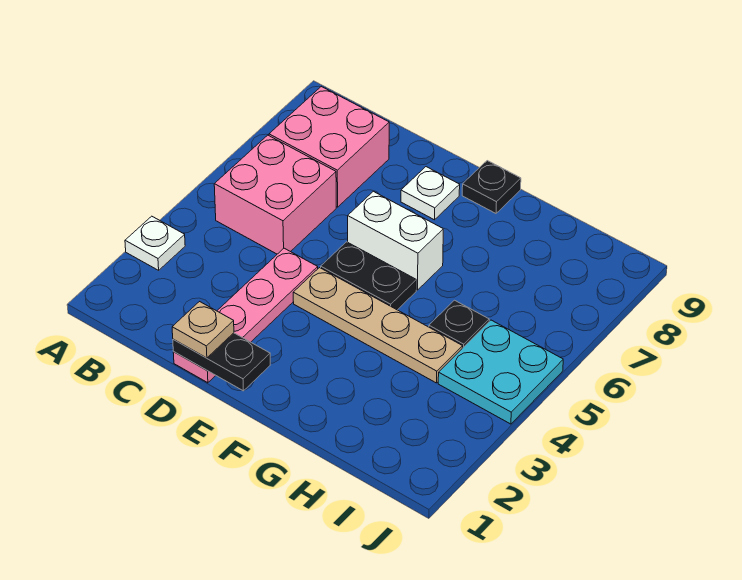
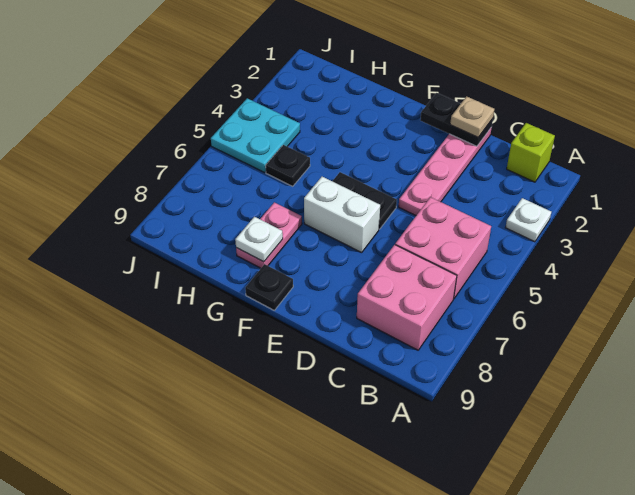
none -> lime brick B1 level 1
tan plate E4:H4 level 1 -> none
white plate E8 level 1 -> white plate G8 level 2
none -> pink plate G7:G8 level 1

